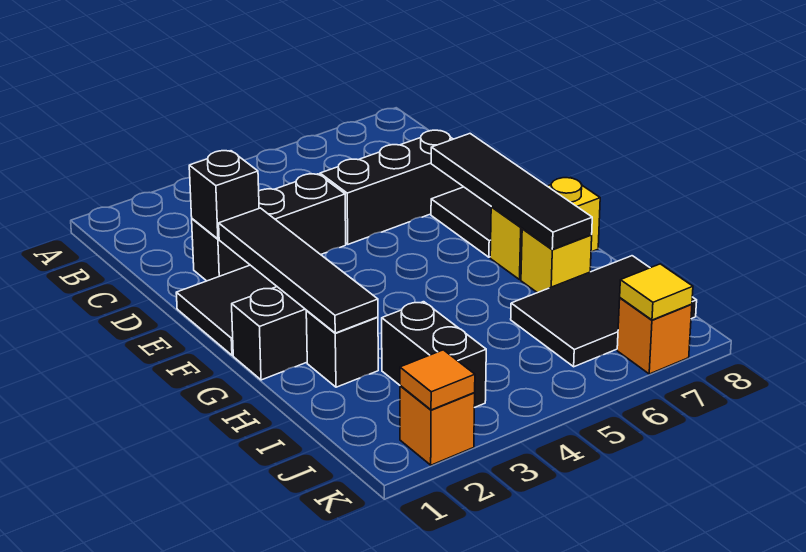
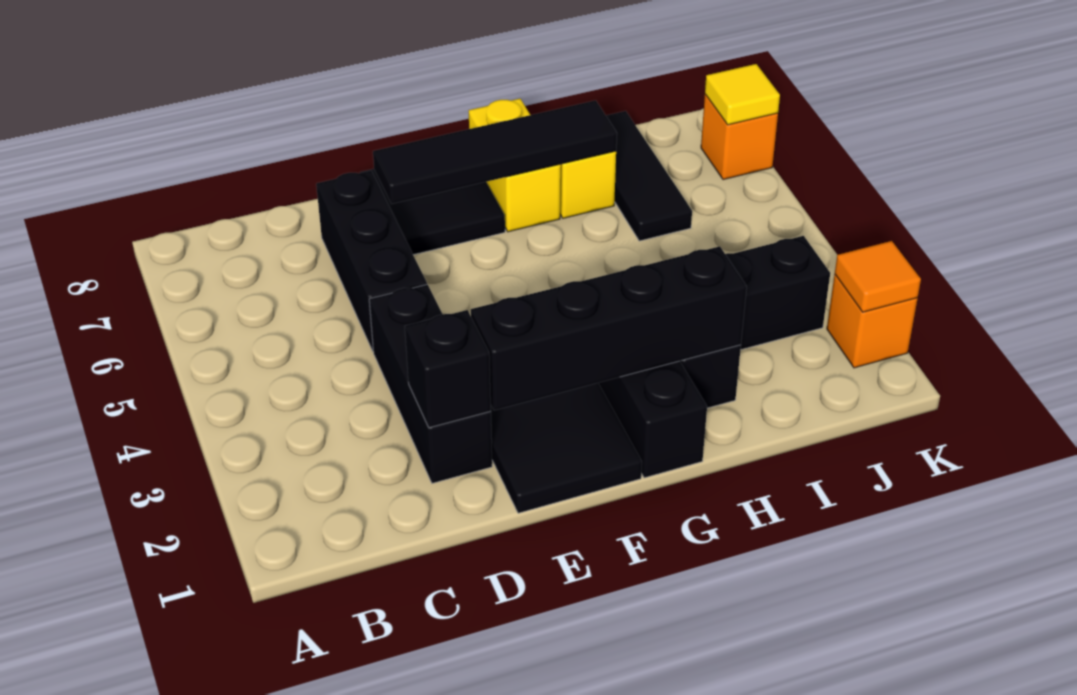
black tile E2:H2 level 2 -> black brick E2:H2 level 2
black tile I6:J8 level 1 -> black tile I6:I8 level 1

